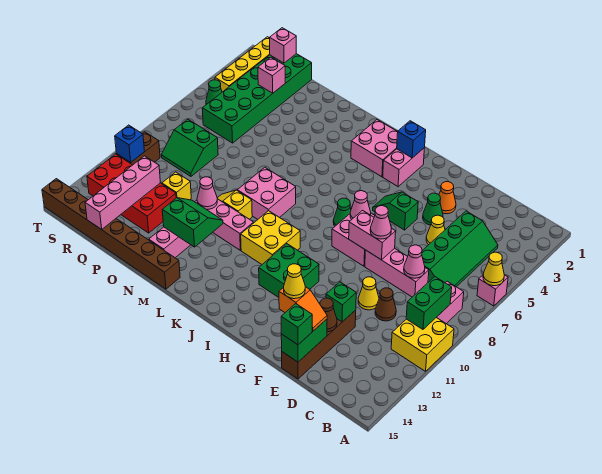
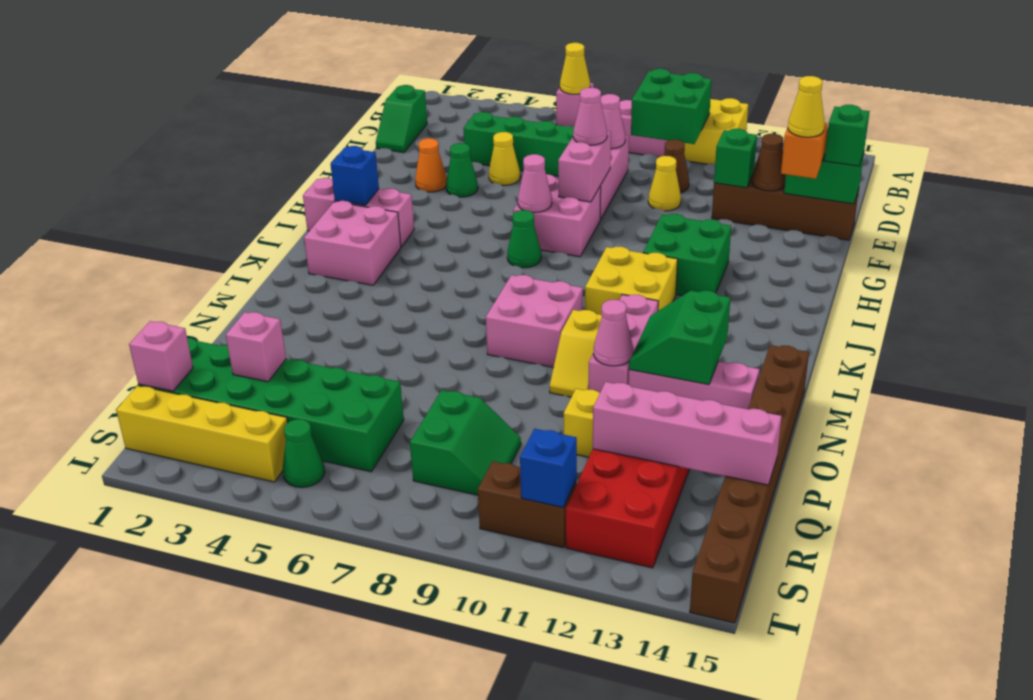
green brick B9:B10 level 2 -> green brick B9:C10 level 2
green slope G5:H5 level 1 top G -> green slope C1:D1 level 1 top C
pink brick I2:I3 level 1 -> pink brick I1:I3 level 1

